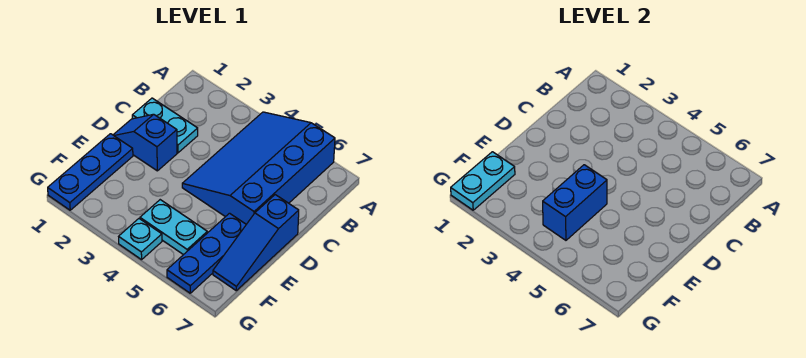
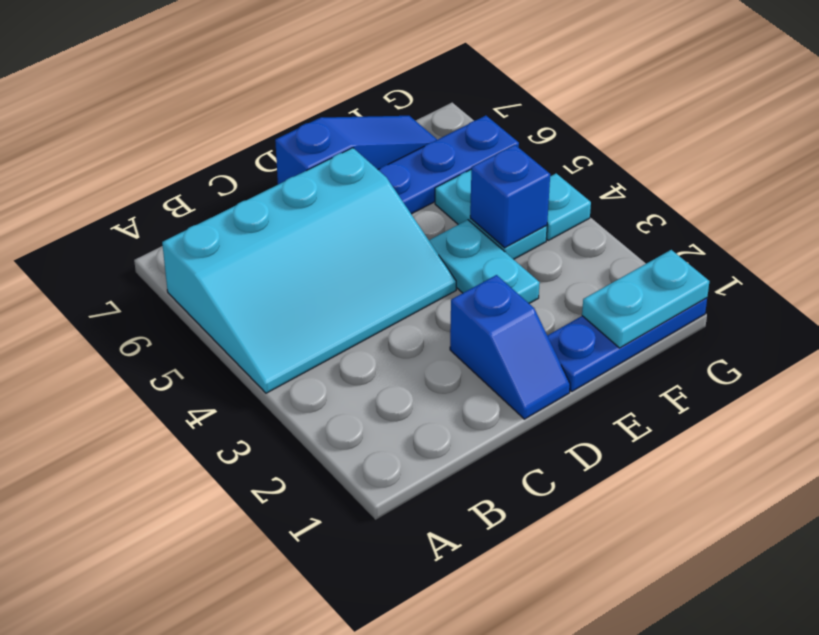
blue slope A4:D6 level 1 top 6 -> cyan slope A4:D6 level 1 top 6
cyan plate C1:C2 level 1 -> cyan plate E3:E4 level 1
blue brick E4:F4 level 2 -> blue brick F4 level 2

